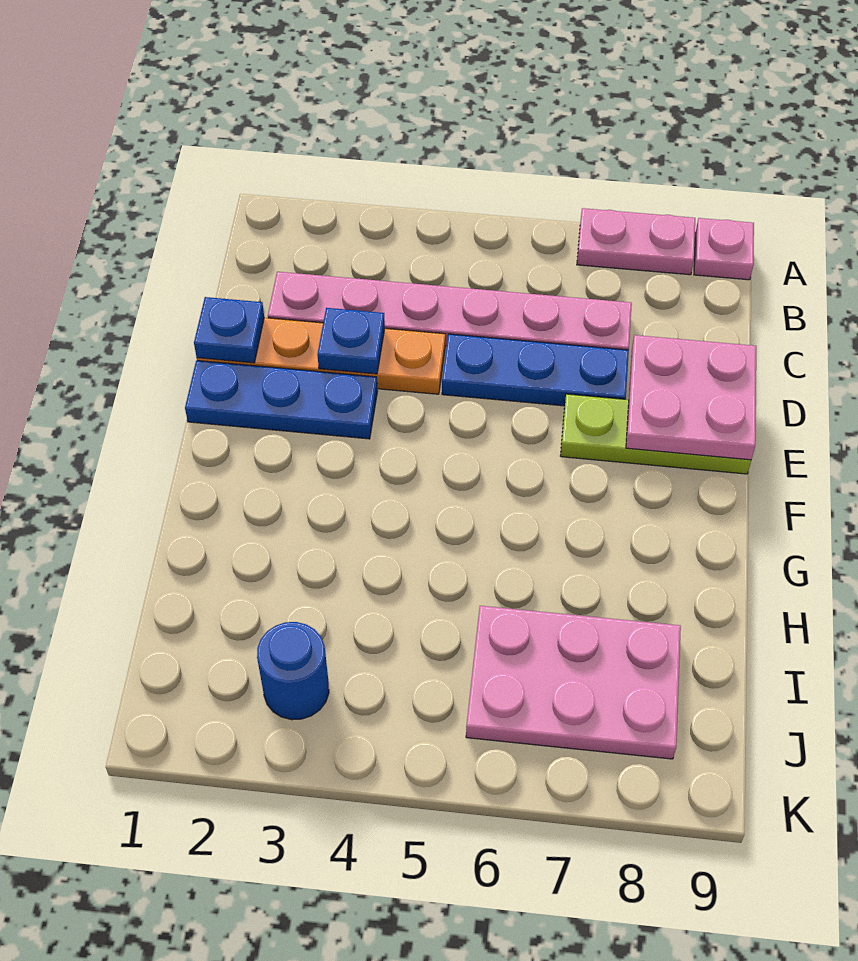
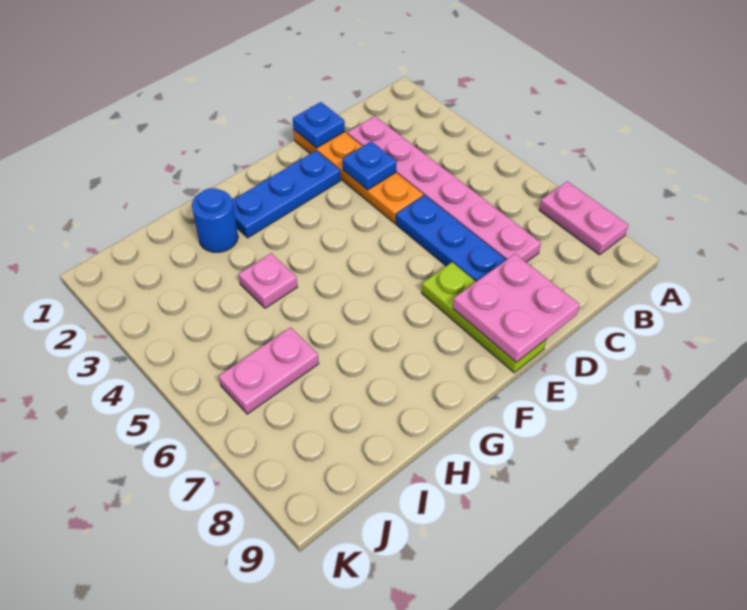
pink plate A9 level 1 -> pink plate H4 level 1
blue plate E1:E3 level 1 -> blue plate E2:G2 level 1
pink plate I6:J8 level 1 -> pink plate I6:J6 level 1
blue round brick J3 level 1 -> blue round brick H2 level 1

